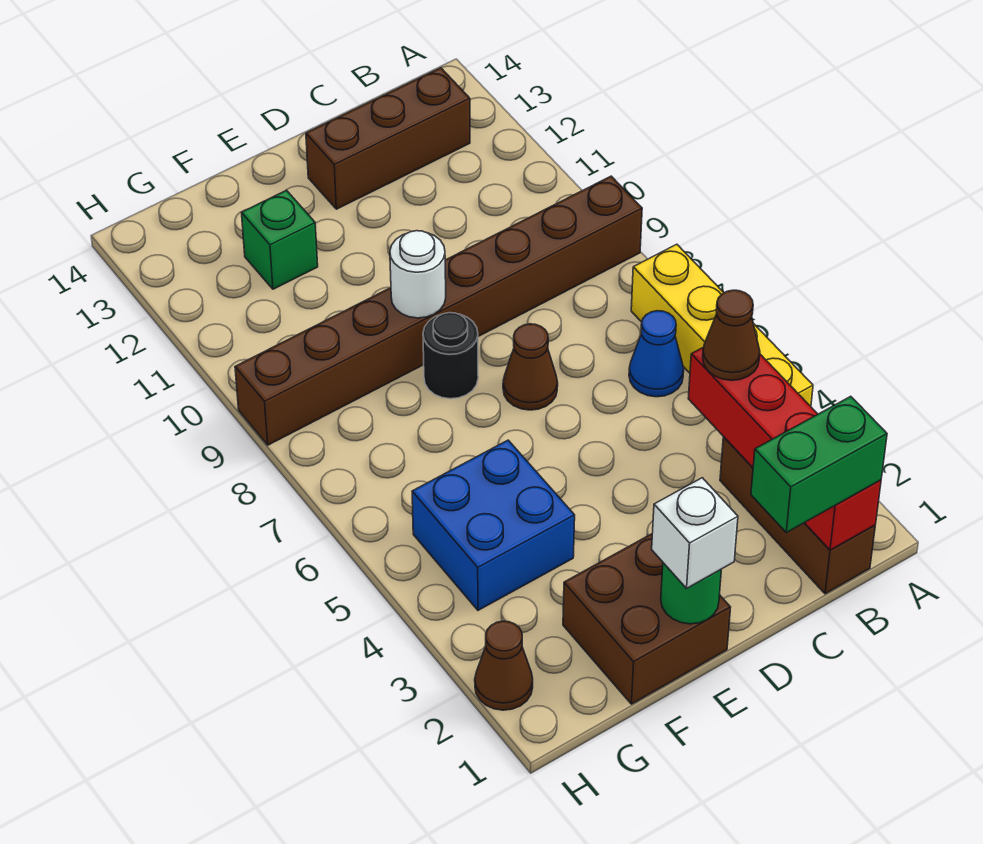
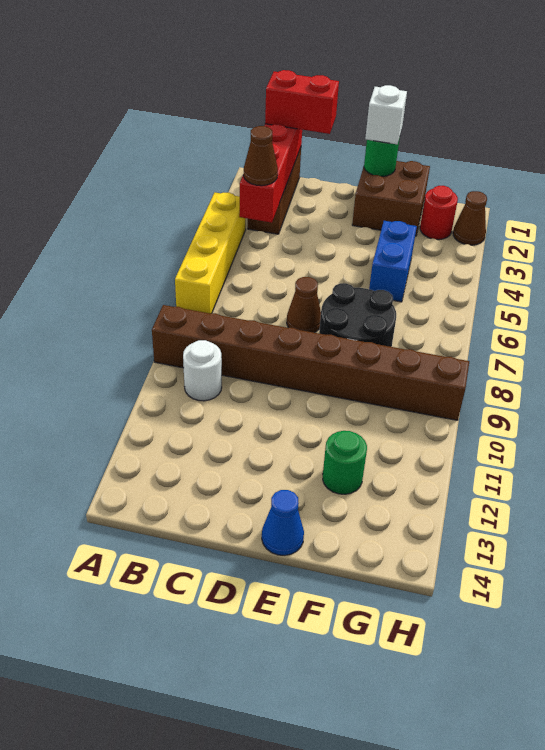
green brick B1:C1 level 3 -> red brick B1:C1 level 3
blue cone B6 level 1 -> blue cone E14 level 1
brown brick B13:D13 level 1 -> none
black round brick E8 level 1 -> black round brick E7:F8 level 1
white round brick E9 level 2 -> white round brick B10 level 1
blue brick F4:G5 level 1 -> blue brick F4:F5 level 1
green brick F12 level 1 -> green round brick F12 level 1
none -> red round brick G2 level 1

